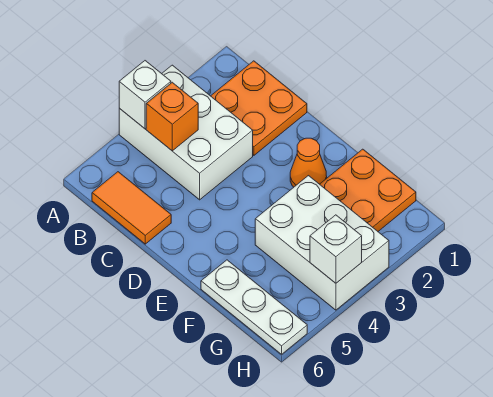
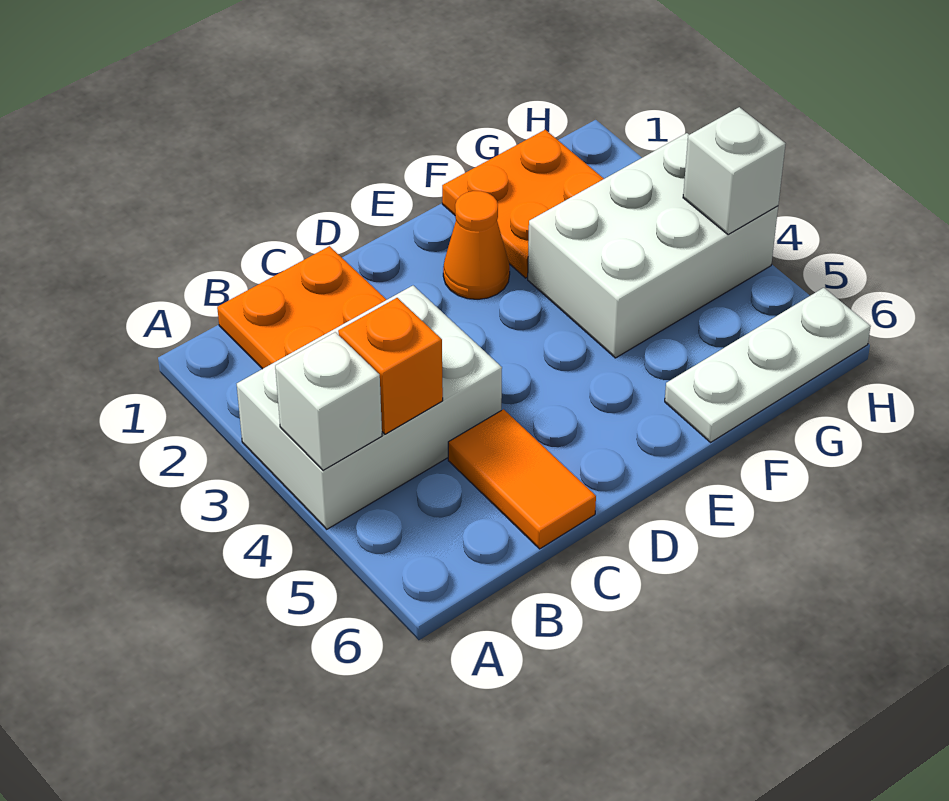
orange tile B6:C6 level 1 -> orange tile C5:C6 level 1

